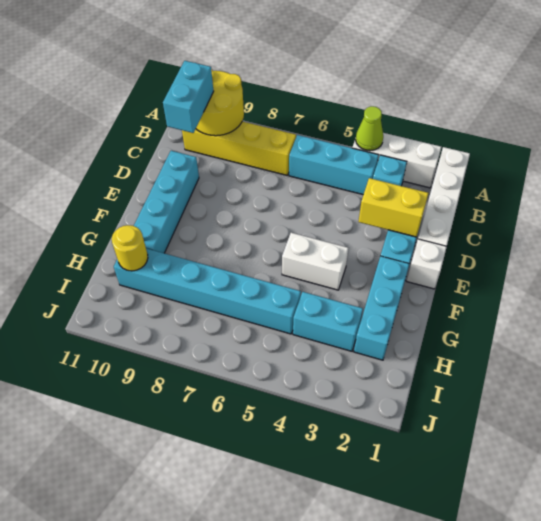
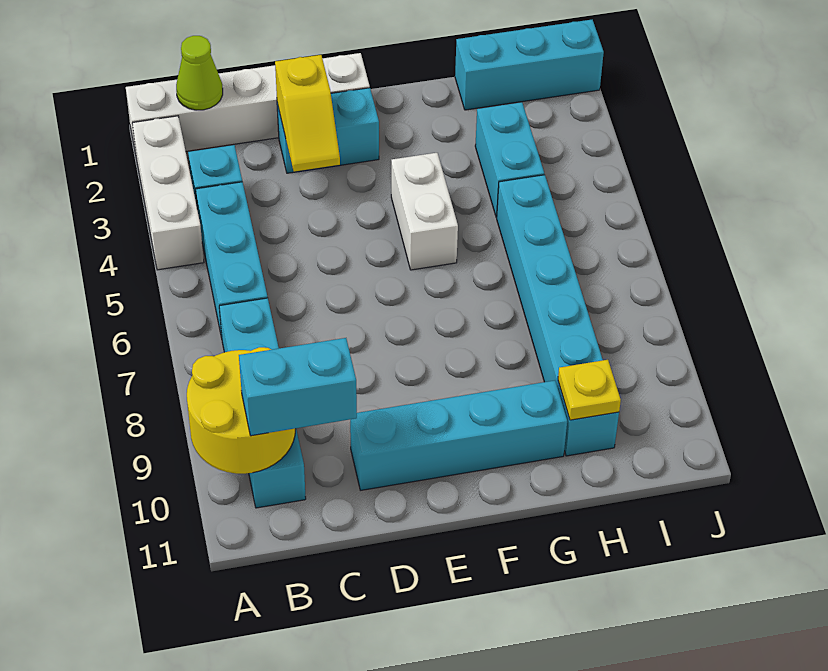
lime cone A4 level 2 -> lime cone B1 level 2
yellow brick B7:B10 level 1 -> cyan brick B7:B10 level 1
yellow brick D2:D3 level 2 -> yellow slope D2:D3 level 2 top 2
cyan brick F2:H2 level 1 -> cyan brick H1:J1 level 1
yellow round brick H10 level 2 -> yellow plate H10 level 2

